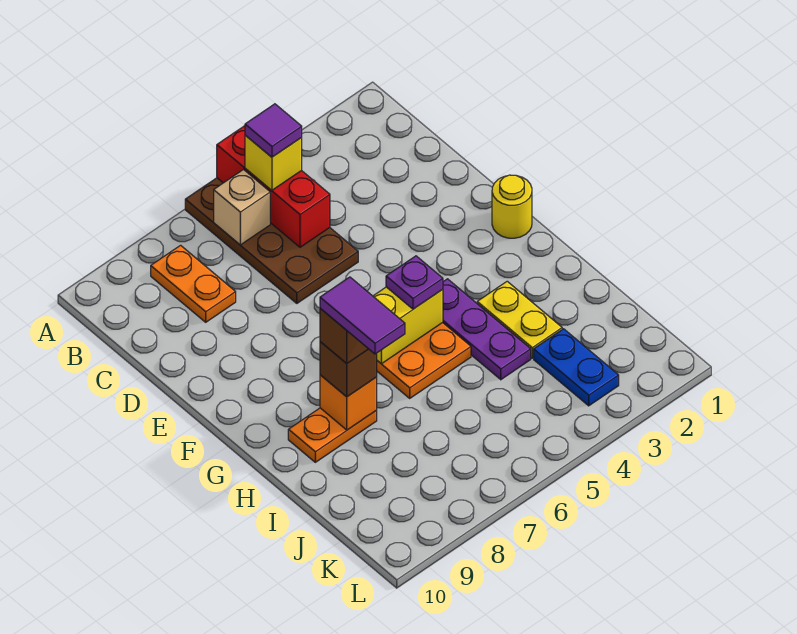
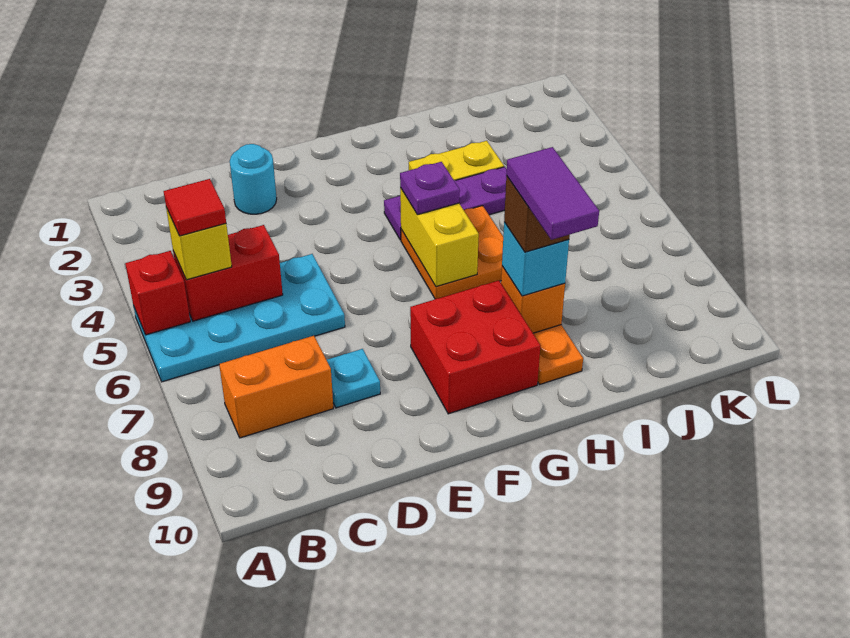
brown plate A5:D6 level 1 -> cyan plate A5:D6 level 1
purple tile B5 level 4 -> red tile B5 level 4
tan brick B6 level 2 -> none
orange plate B8:C8 level 1 -> orange brick B8:C8 level 1
none -> cyan round brick D2 level 1
none -> cyan plate D8 level 1
yellow round brick F1 level 1 -> none
none -> red brick F8:G9 level 1
brown brick H8 level 3 -> cyan brick H8 level 3
purple tile H8:I8 level 5 -> purple tile H8:H9 level 5
blue plate J3:K3 level 1 -> none

